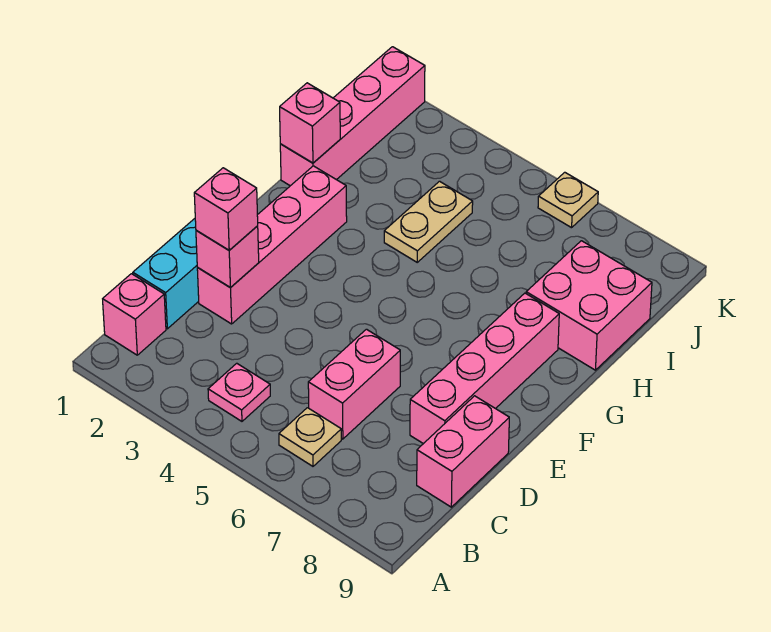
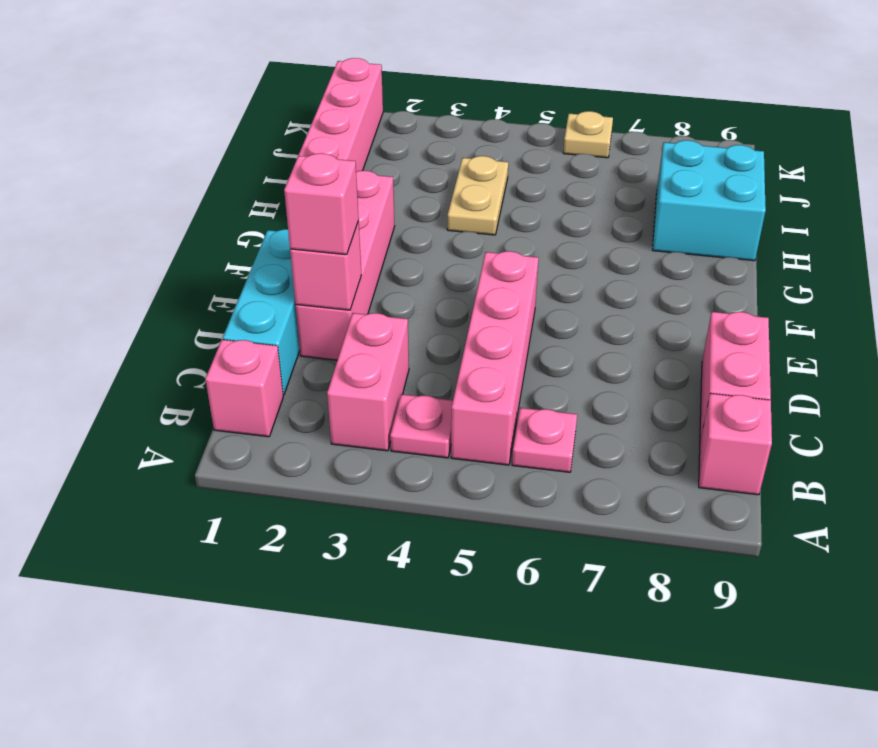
tan plate B6 level 1 -> pink plate B6 level 1
pink brick C6:D6 level 1 -> pink brick B3:C3 level 1
pink brick D8:G8 level 1 -> pink brick B5:E5 level 1
pink brick H1 level 2 -> pink brick B9 level 1
pink brick H8:I9 level 1 -> cyan brick H8:I9 level 1

